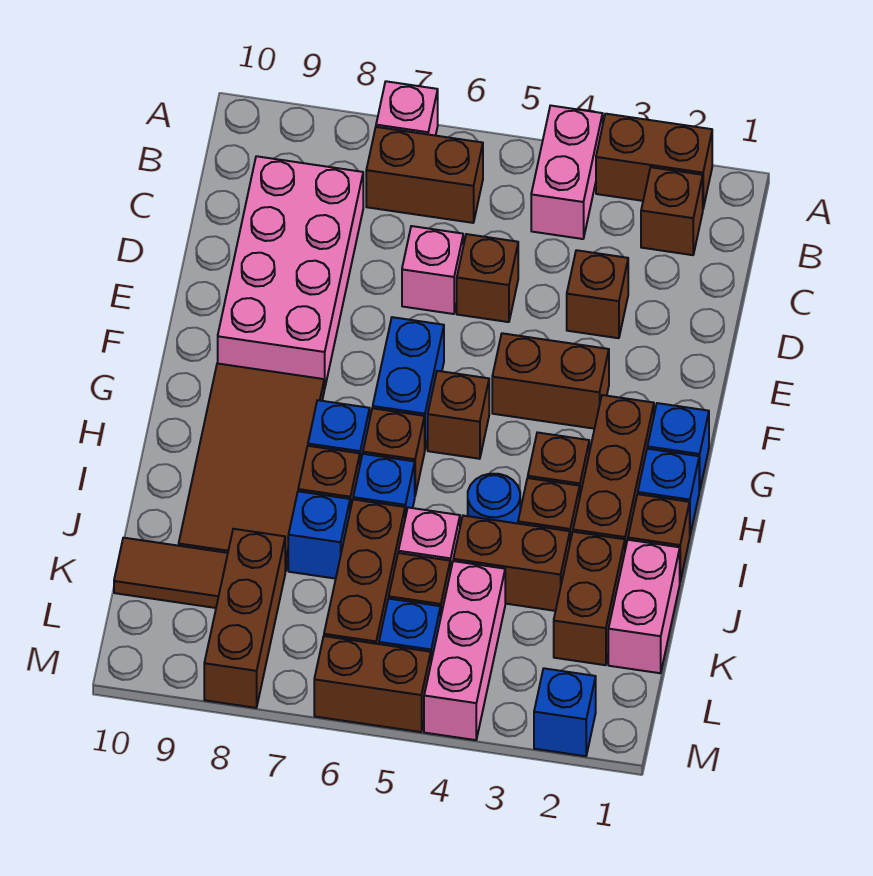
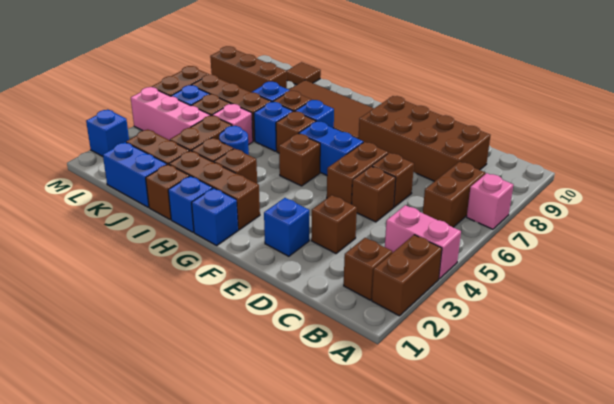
pink brick C8:F9 level 1 -> brown brick C8:F9 level 1
pink brick D6 level 1 -> brown brick D6 level 1
none -> blue brick E2 level 1
brown brick F3:F4 level 1 -> brown brick E5:E6 level 1
pink brick J1:K1 level 1 -> blue brick J1:K1 level 1
brown tile K9:K10 level 1 -> brown tile K10 level 1

